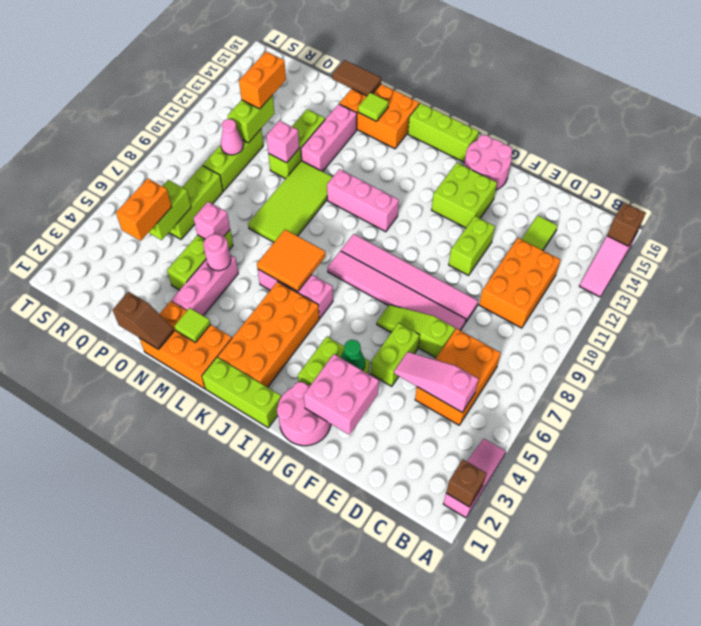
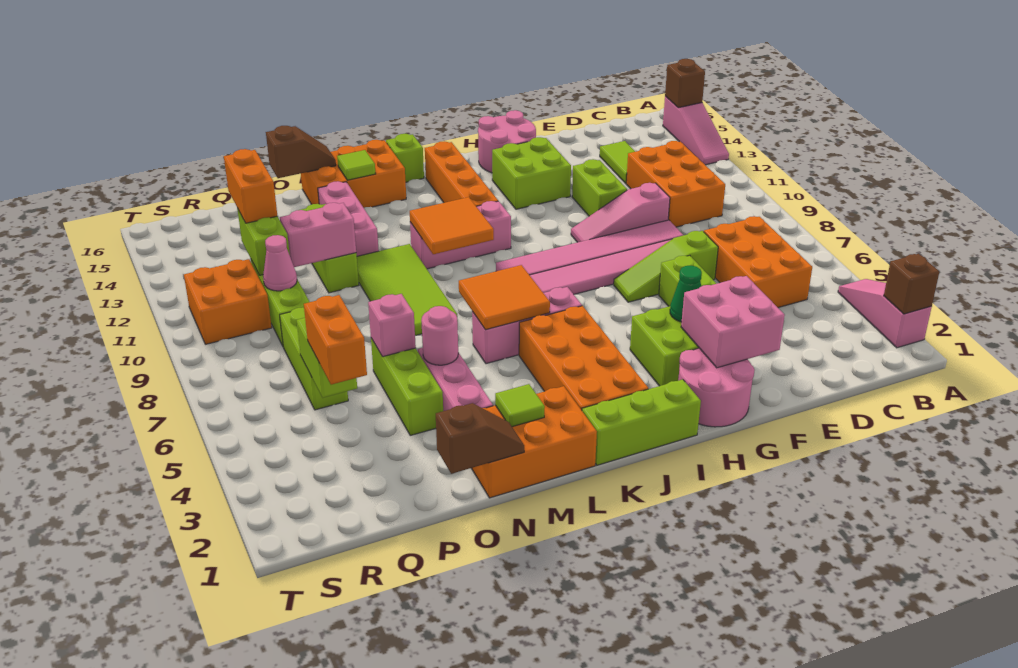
pink slope C5:E5 level 2 top C -> pink slope E10:G10 level 1 top E
lime brick I16:K16 level 1 -> lime brick K16 level 1
none -> orange brick J12:J15 level 1
none -> orange tile K10:L11 level 2
brown tile N16:O16 level 2 -> brown slope N16:O16 level 2 top O
pink brick O11 level 2 -> pink brick O11:P11 level 2
none -> orange brick R10:S11 level 1

